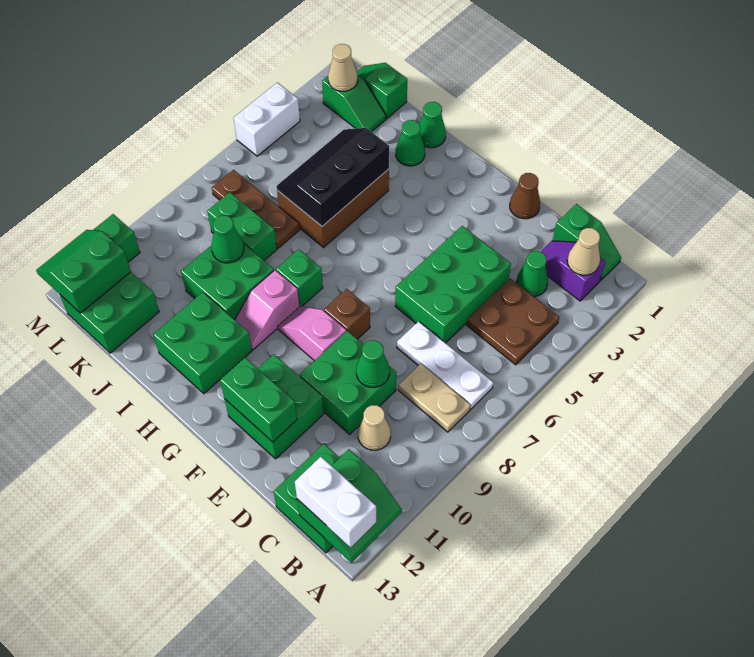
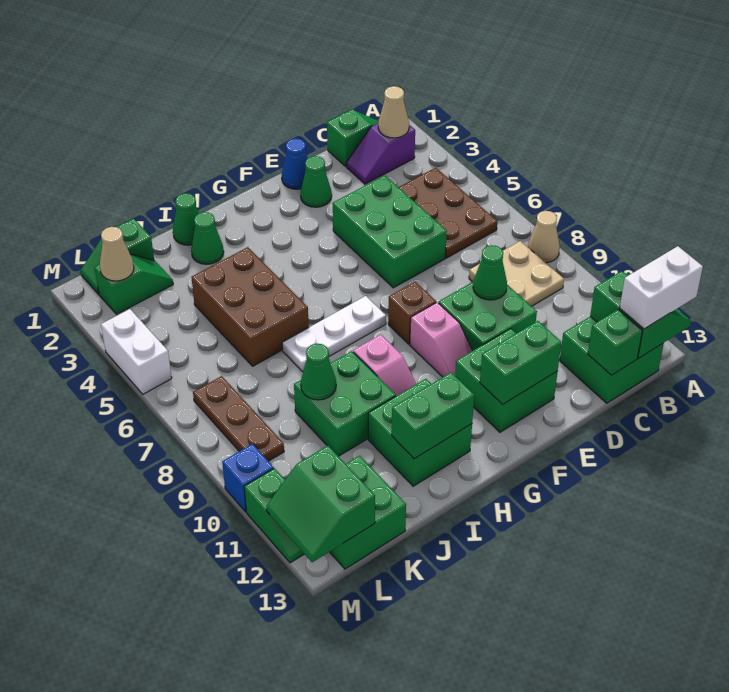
brown plate B4:C5 level 1 -> brown plate B4:C6 level 1
white plate B7:D7 level 1 -> white plate G7:I7 level 1
tan plate B8:C8 level 1 -> tan plate B8:C9 level 1
green cone C3 level 1 -> green cone E2 level 1
tan cone C10 level 1 -> tan cone A8 level 1
brown cone E1 level 1 -> blue cone E1 level 1
pink slope F9:G9 level 1 top F -> pink slope F9:F10 level 1 top 9
green brick H8 level 1 -> green brick C13 level 2
black slope I4:J6 level 2 top I -> none
brown plate J7:L7 level 1 -> brown plate L7:L9 level 1
green brick J8:K8 level 1 -> green brick H12:I12 level 2
none -> blue brick M10 level 1

